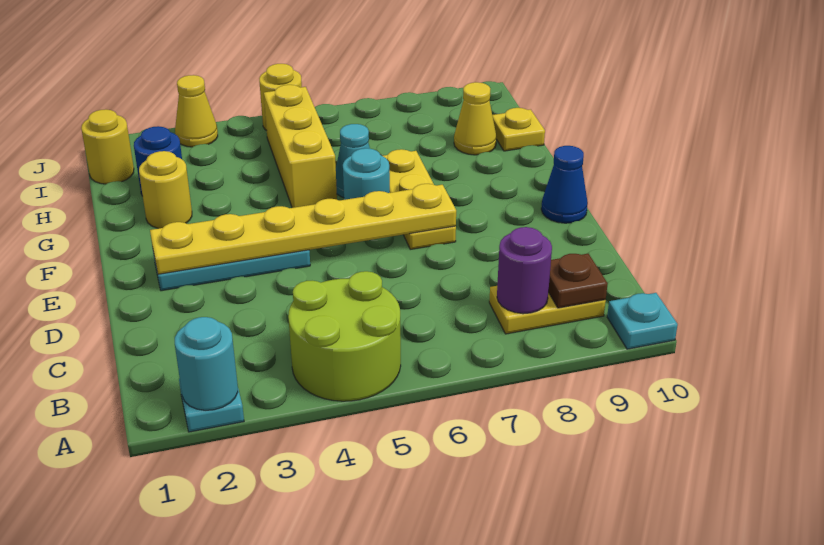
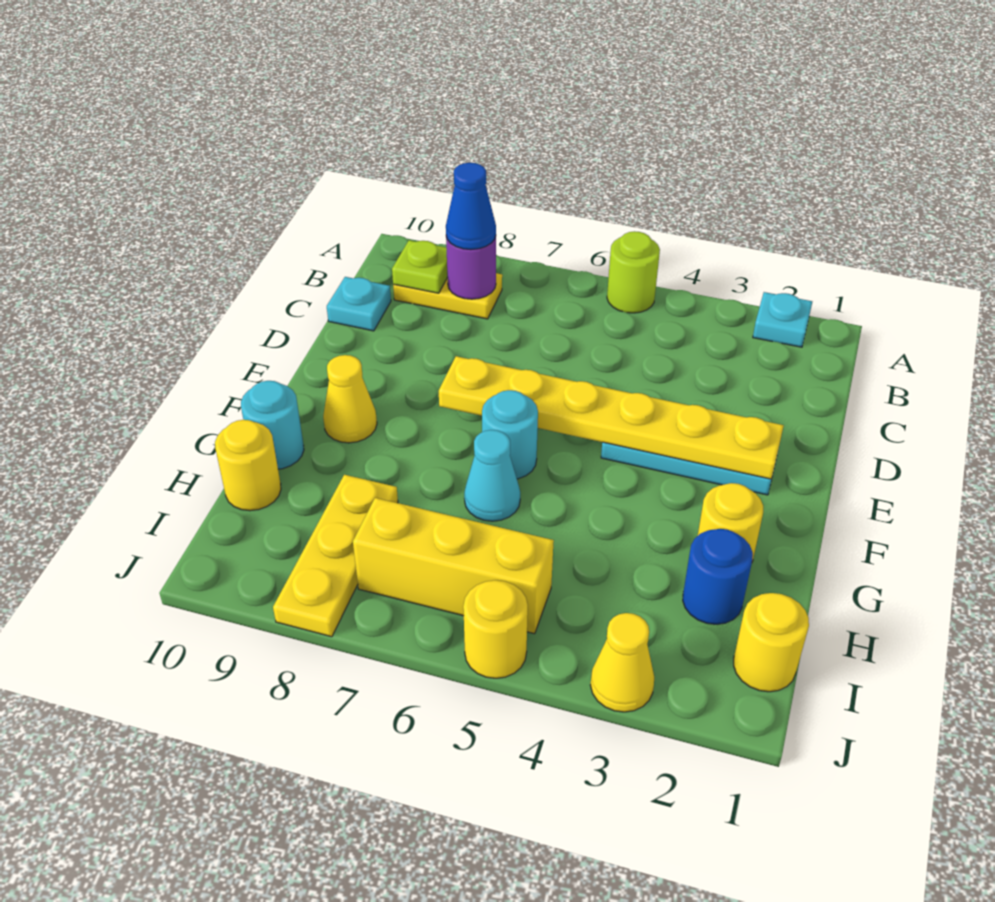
cyan round brick A2 level 2 -> cyan round brick G10 level 1
lime round brick A4:B5 level 1 -> lime round brick A5 level 1
cyan plate A10 level 1 -> cyan plate C10 level 1
brown plate B9 level 2 -> lime plate B9 level 2
yellow plate E7:G7 level 1 -> yellow plate H8:J8 level 1
blue cone E10 level 1 -> blue cone B8 level 3
yellow brick G5:I5 level 1 -> yellow brick I5:I7 level 1
yellow cone H9 level 1 -> yellow cone F9 level 1
yellow plate H10 level 1 -> yellow round brick H10 level 1

